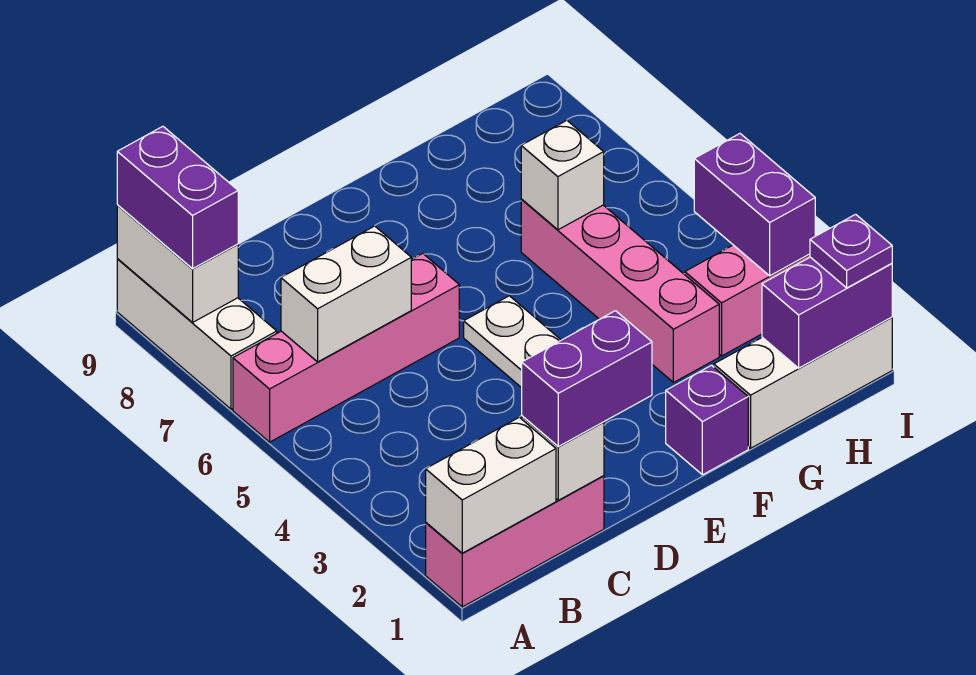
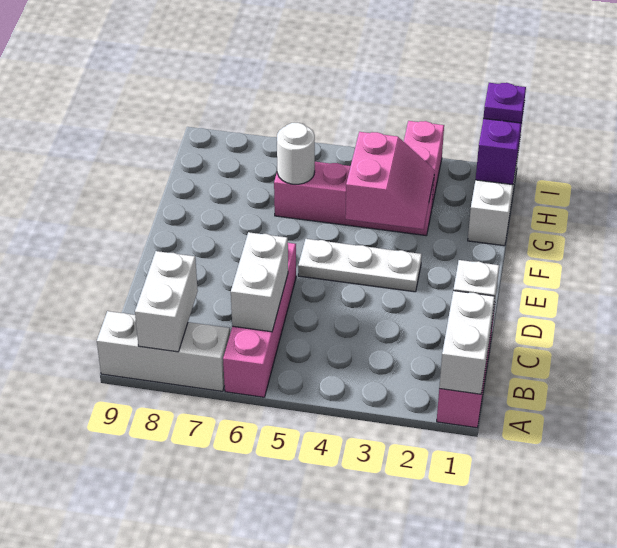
white brick A8:A9 level 2 -> white brick A8:B8 level 2
purple brick A8:A9 level 3 -> none
purple brick C1:D1 level 3 -> none
purple brick F1 level 1 -> none
none -> pink slope F3:G4 level 2 top 4
white brick G6 level 2 -> white round brick G6 level 2
purple brick I3:I4 level 2 -> none

